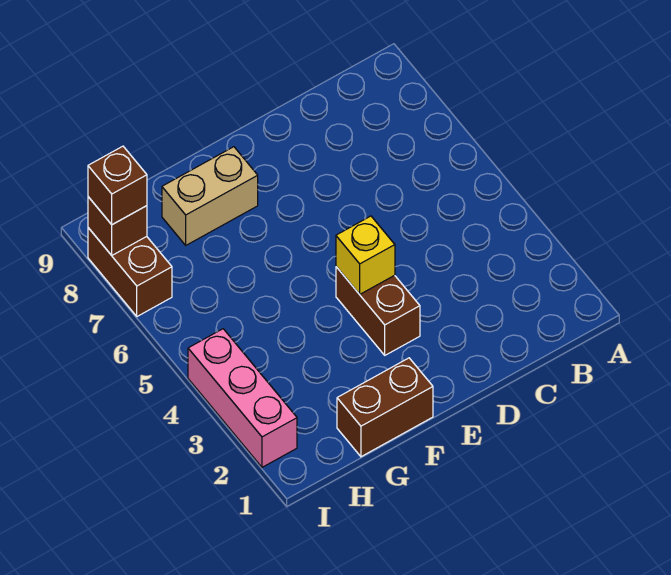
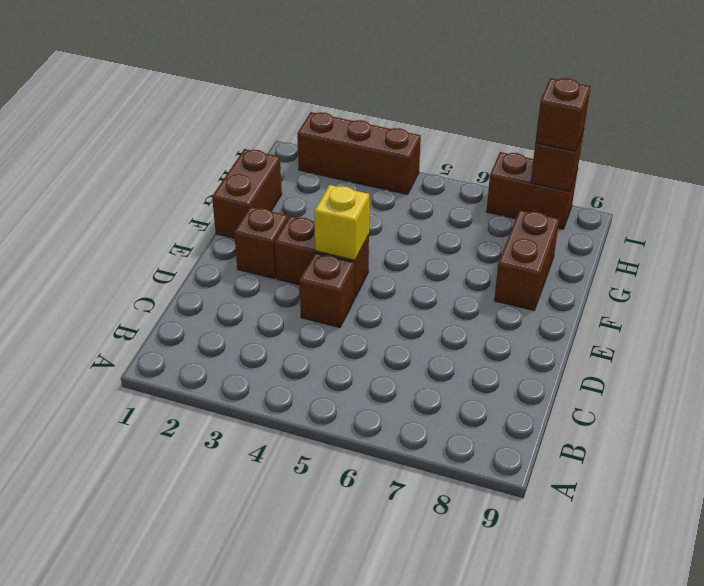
none -> brown brick D4 level 1
none -> brown brick E2 level 1
tan brick F8:G8 level 1 -> brown brick F8:G8 level 1
pink brick I2:I4 level 1 -> brown brick I2:I4 level 1

